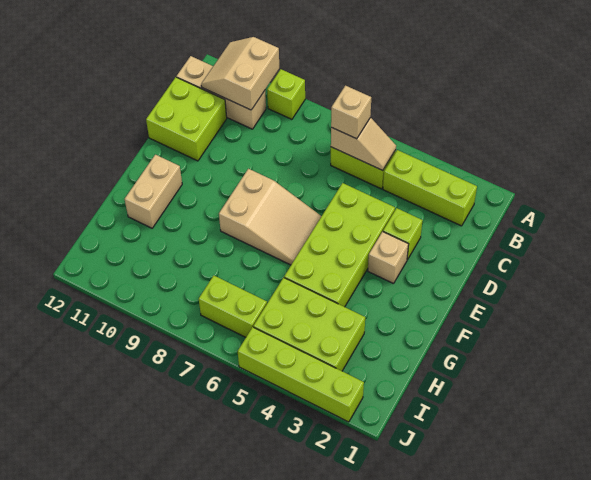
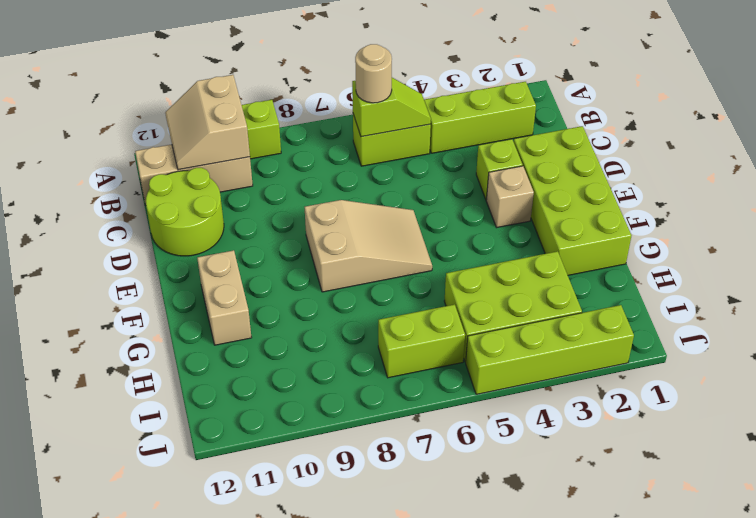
tan slope B5:B6 level 2 top 6 -> lime slope B5:B6 level 2 top 6
tan brick B6 level 3 -> tan round brick B6 level 3
lime brick C11:D12 level 1 -> lime round brick C11:D12 level 1
lime brick D4:G5 level 1 -> lime brick D1:G2 level 1

